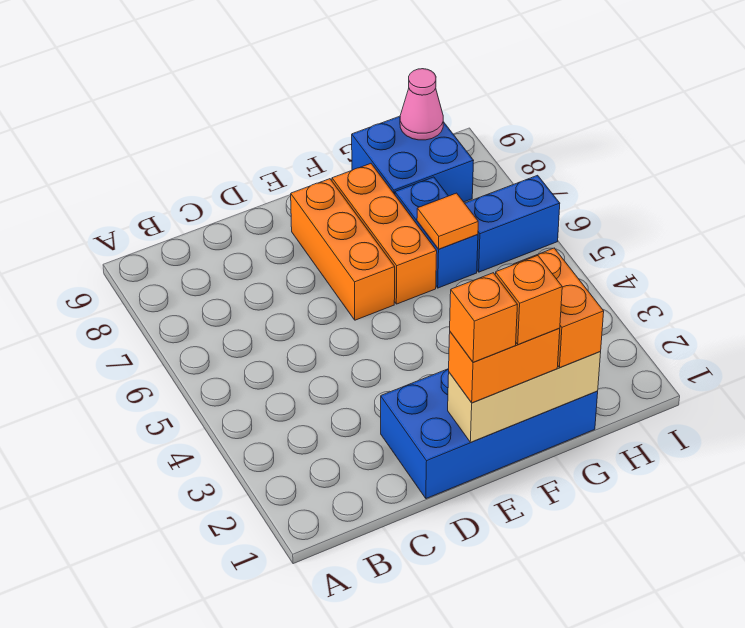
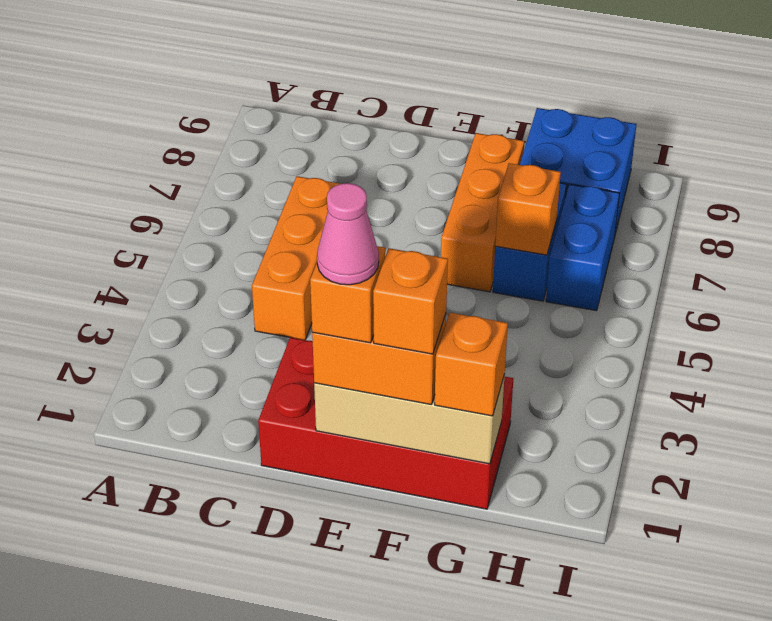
blue brick D1:G2 level 1 -> red brick D1:G2 level 1
orange brick E6:E8 level 1 -> orange brick C4:C6 level 1
orange brick G1:G2 level 3 -> orange brick G1 level 3
orange tile G6 level 2 -> orange brick G6 level 2
blue brick H6:I6 level 1 -> blue brick H6:H7 level 1
pink cone H9 level 2 -> pink cone E1 level 5

